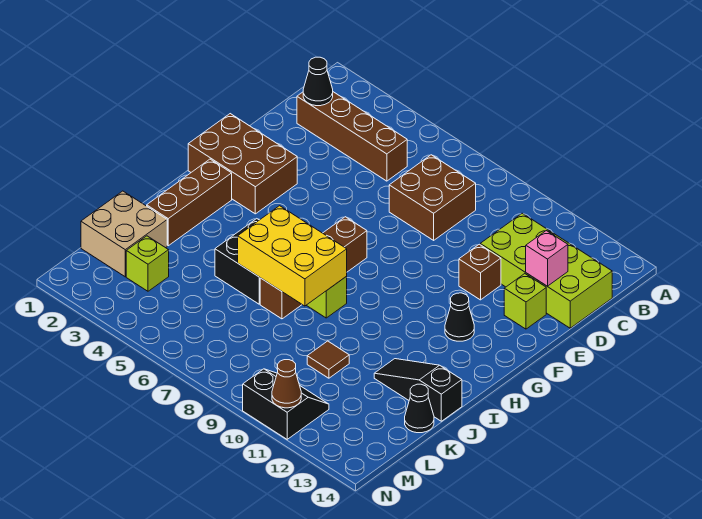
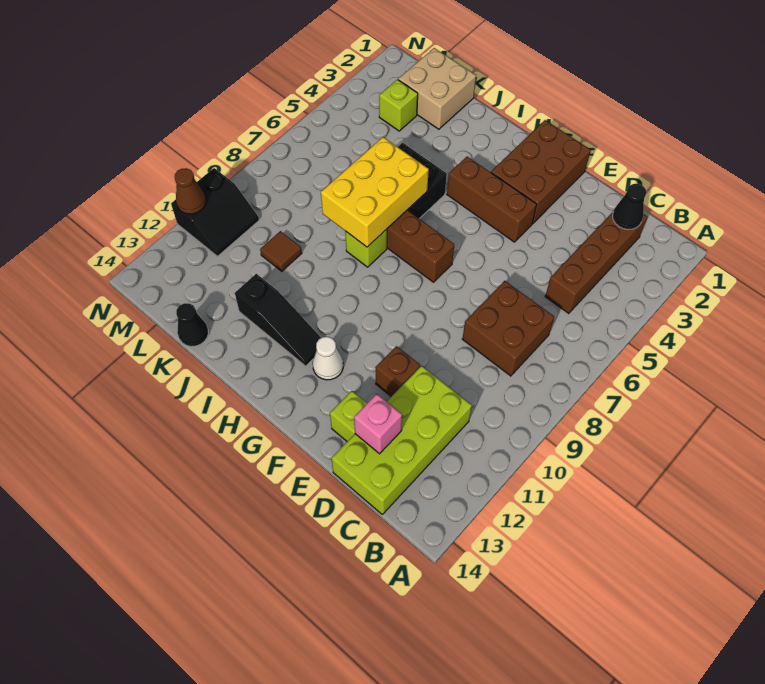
black cone G12 level 1 -> white cone G12 level 1
brown brick H2:J2 level 1 -> brown brick F4:H4 level 1
black slope J12:J14 level 1 top 14 -> black slope H12:J12 level 1 top J

